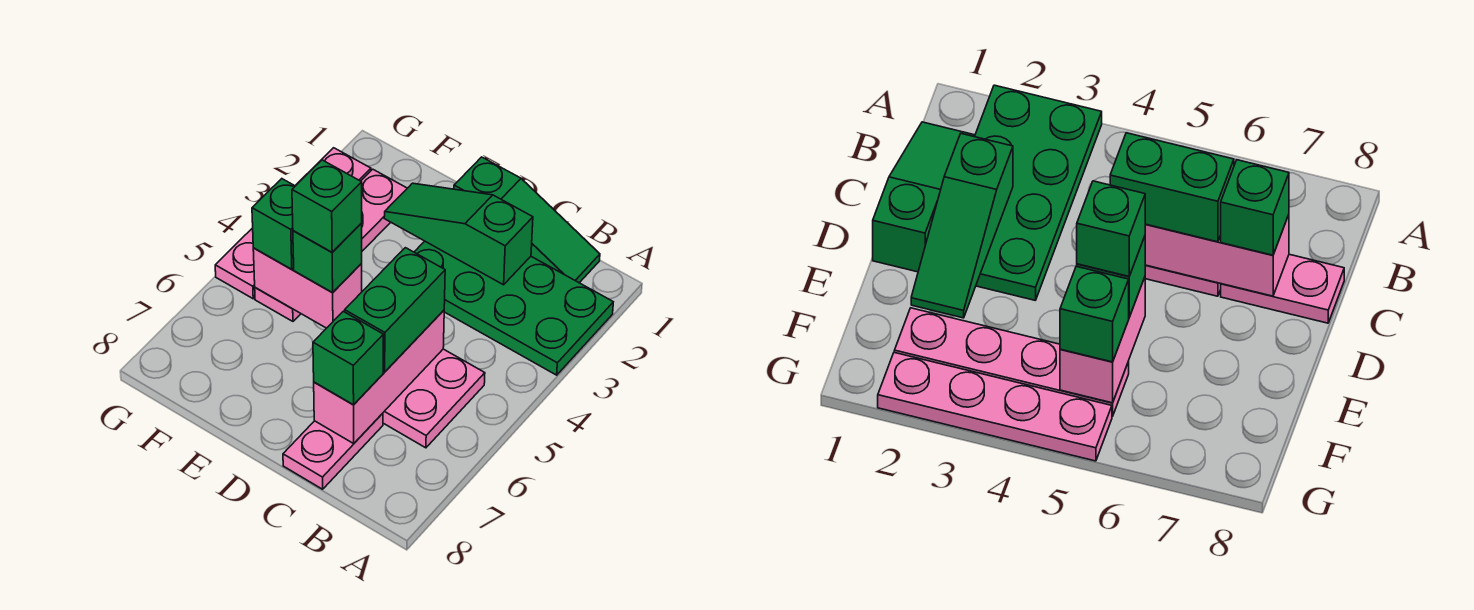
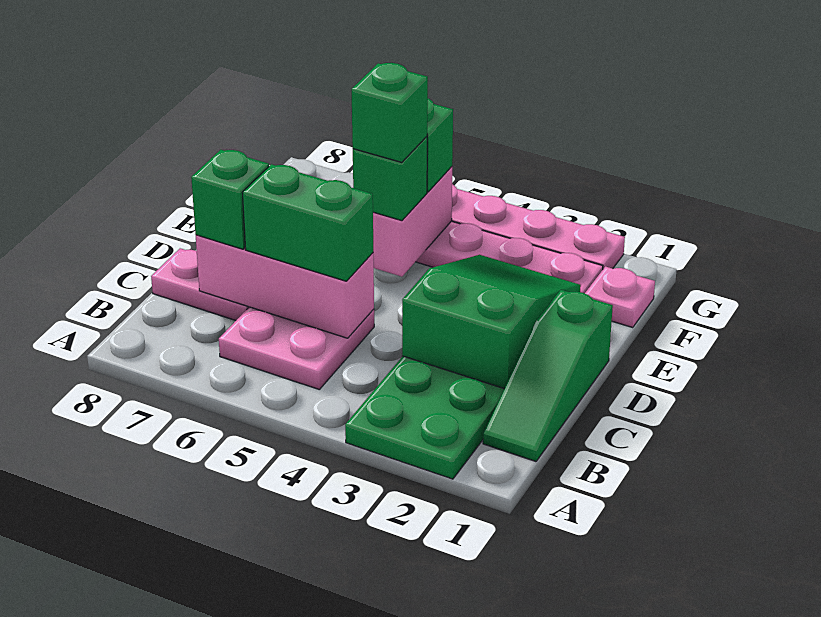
green slope C2:E2 level 2 top C -> green slope C2:E3 level 2 top C
none -> pink plate F1 level 1

